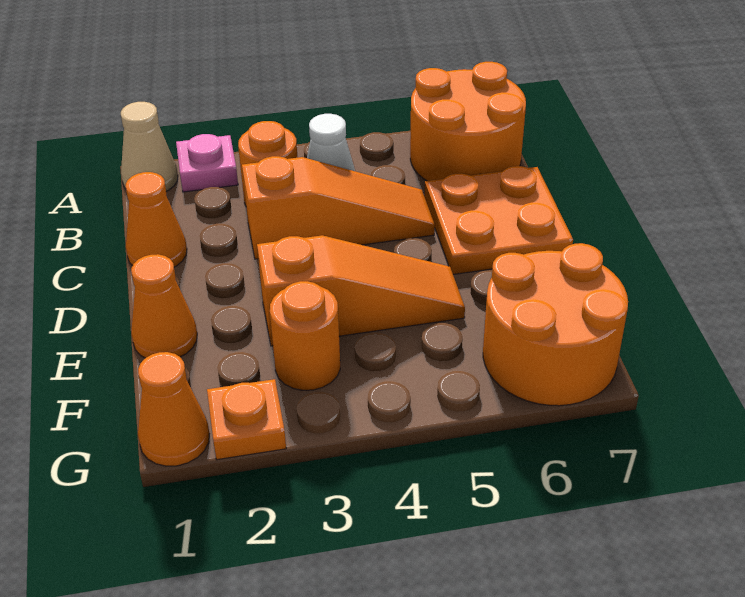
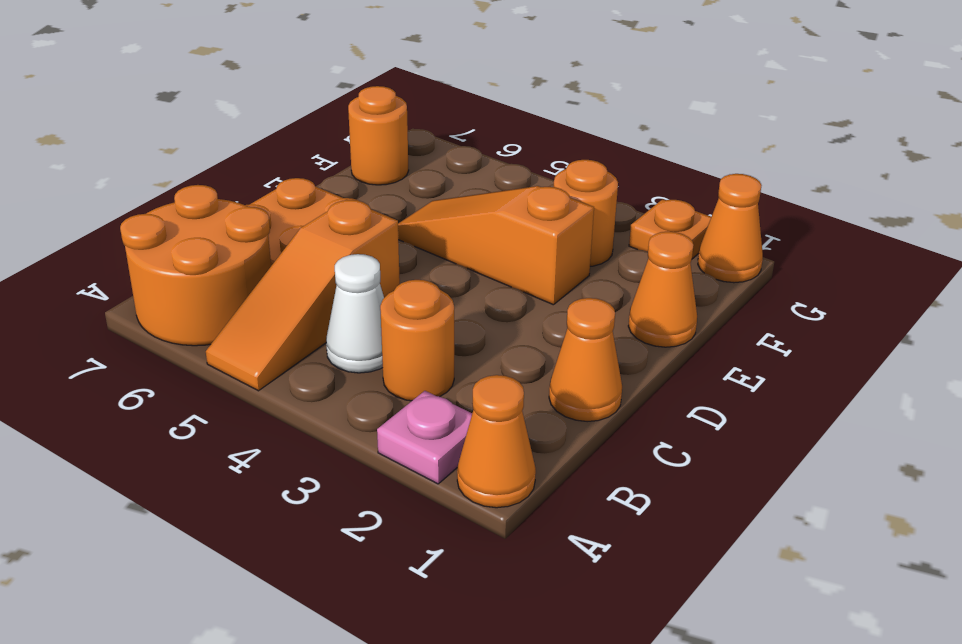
tan cone A1 level 1 -> orange cone A1 level 1
orange slope C3:C5 level 1 top 3 -> orange slope A5:C5 level 1 top C
orange round brick F6:G7 level 1 -> orange round brick F7 level 1

